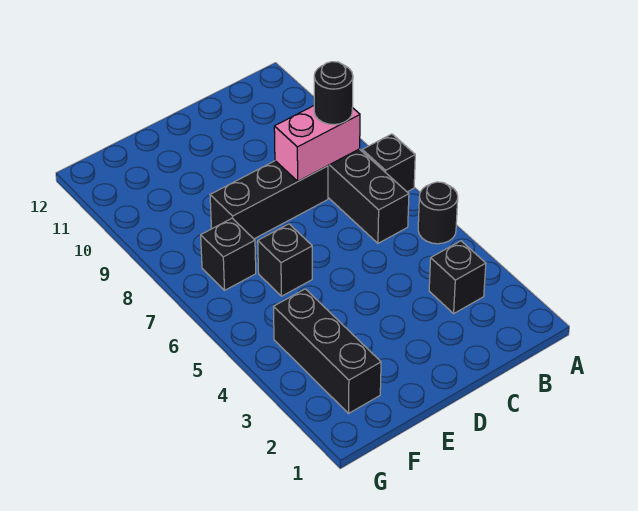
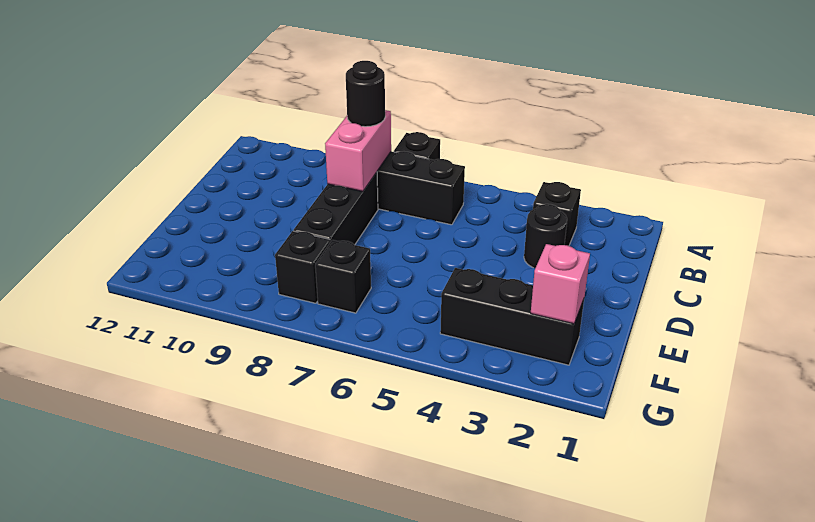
black round brick A5 level 1 -> black round brick C3 level 1
black brick E6 level 1 -> black brick F8 level 1
none -> pink brick F2 level 2

